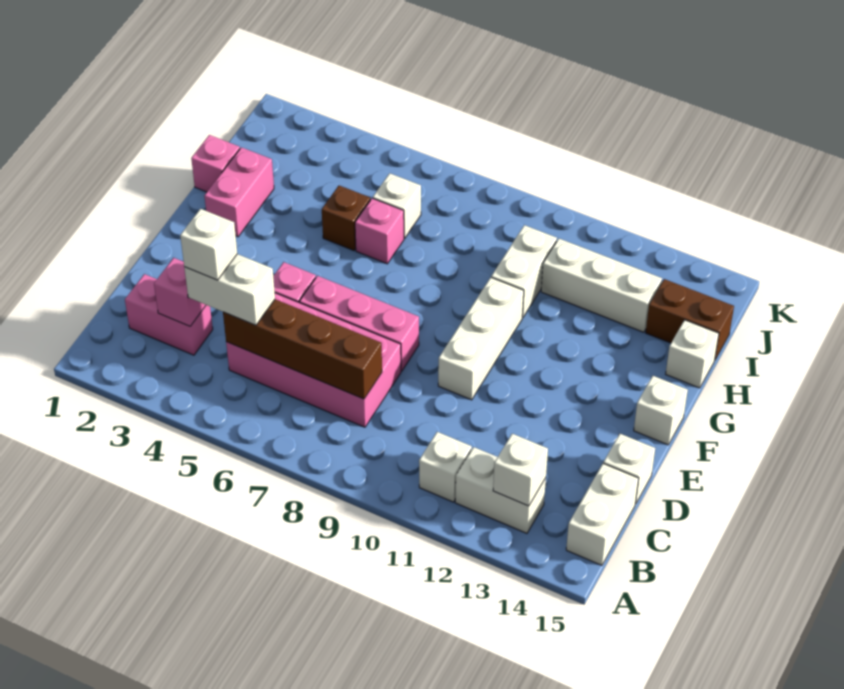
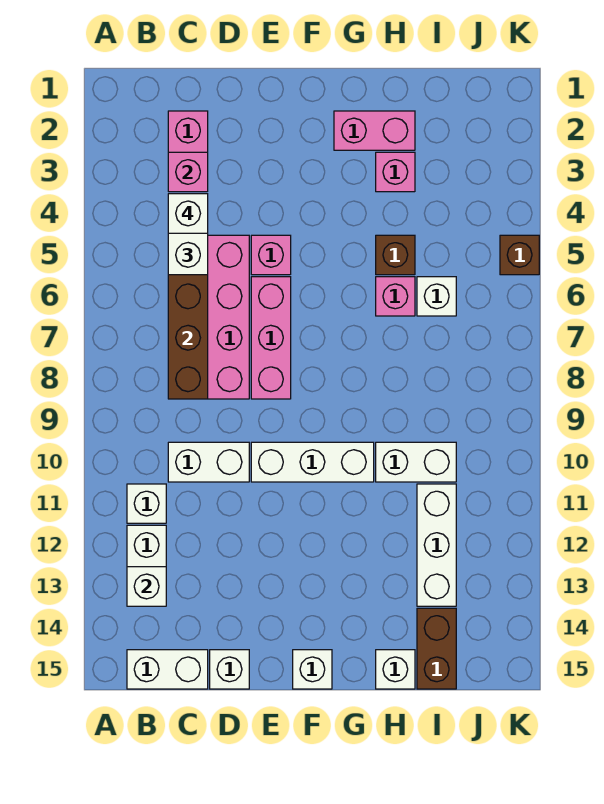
none -> white brick C10:D10 level 1
pink brick H1 level 1 -> pink brick H3 level 1
none -> brown brick K5 level 1

